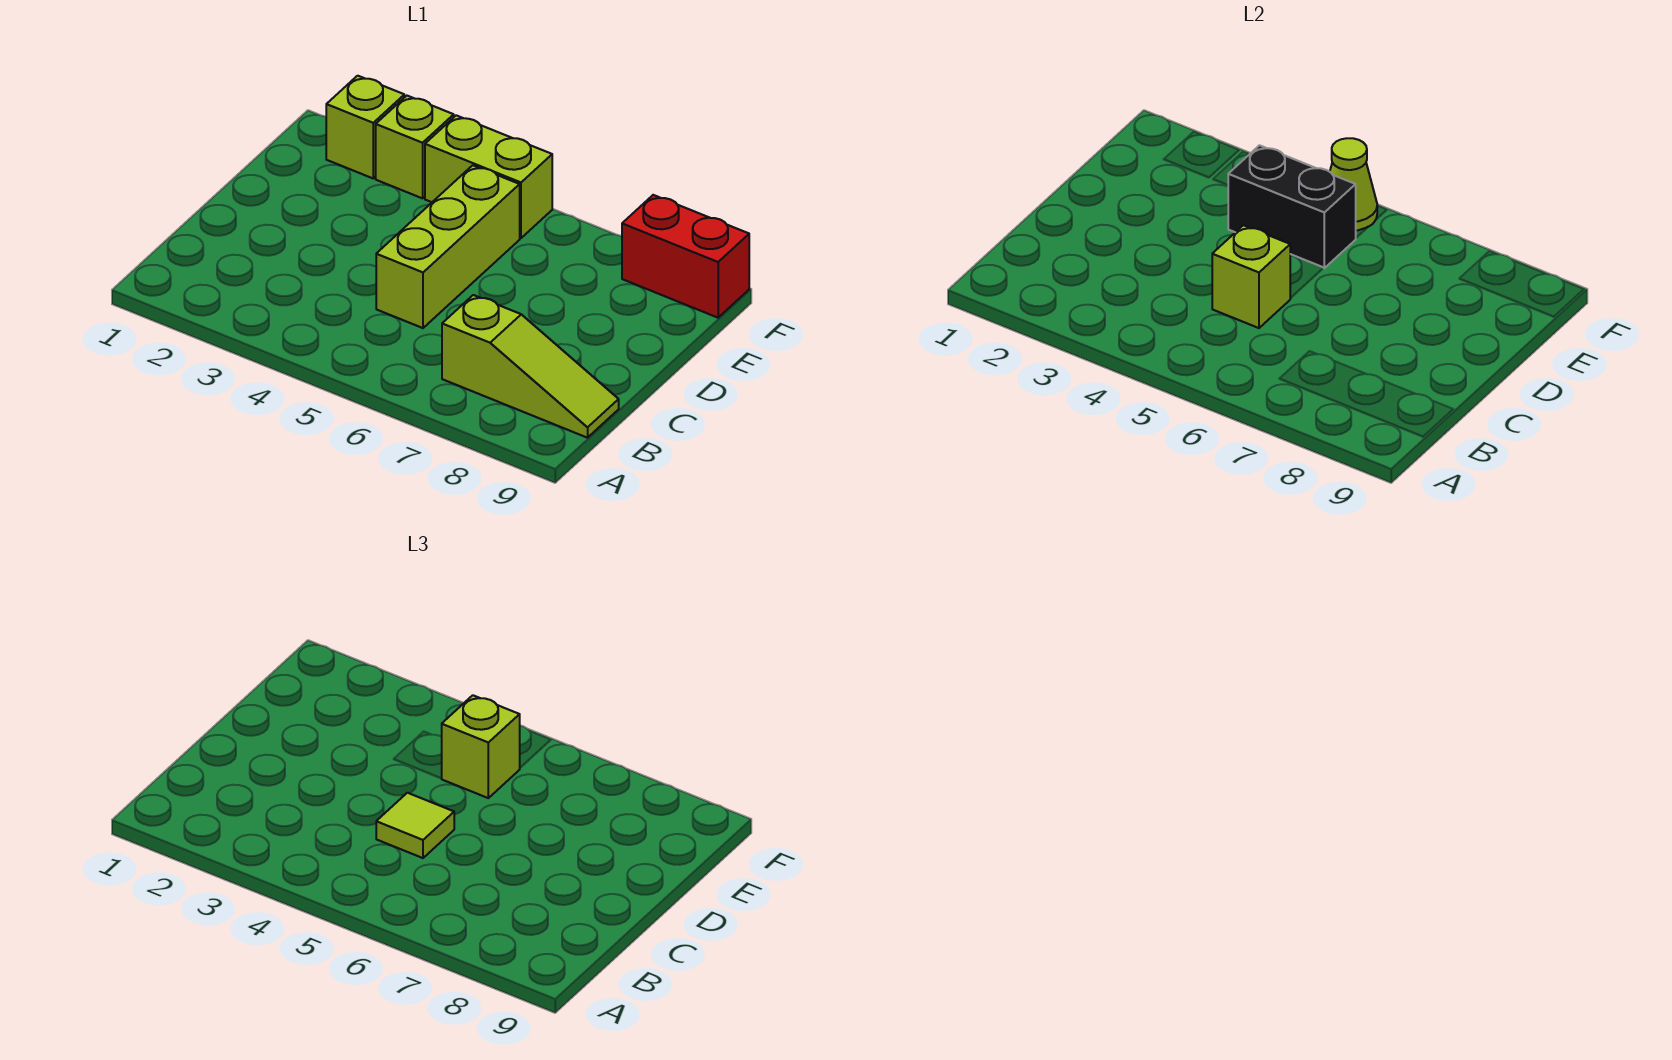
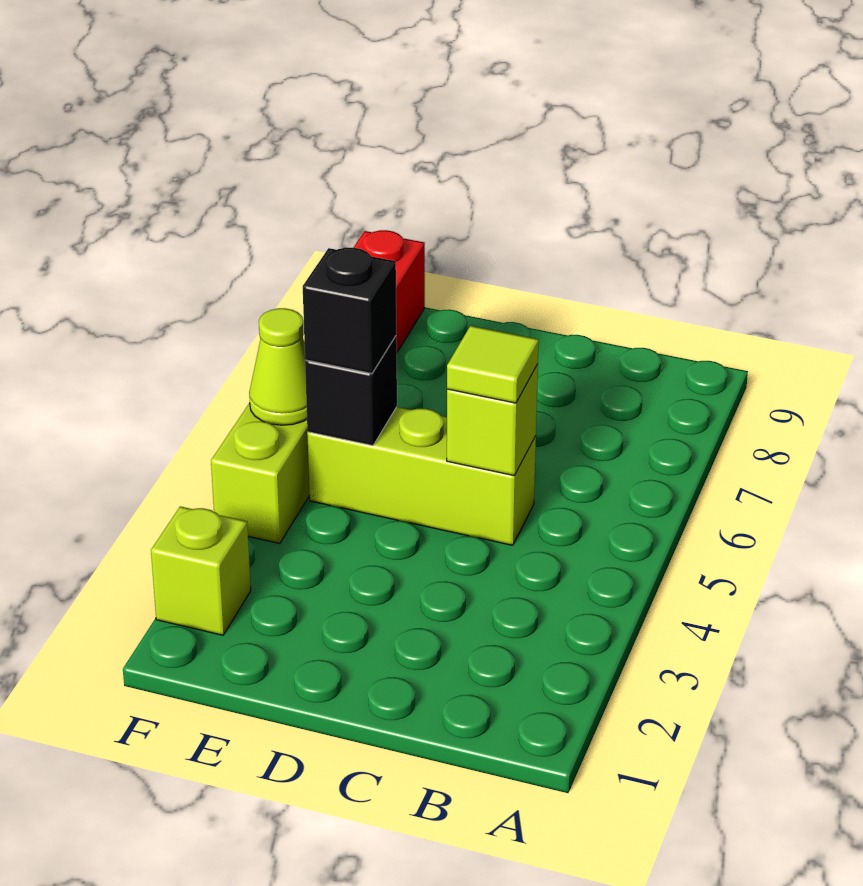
lime slope B7:B9 level 1 top 7 -> none
black brick E4:E5 level 2 -> black brick E5 level 2
lime brick E5 level 3 -> black brick E5 level 3
lime brick F3 level 1 -> none

